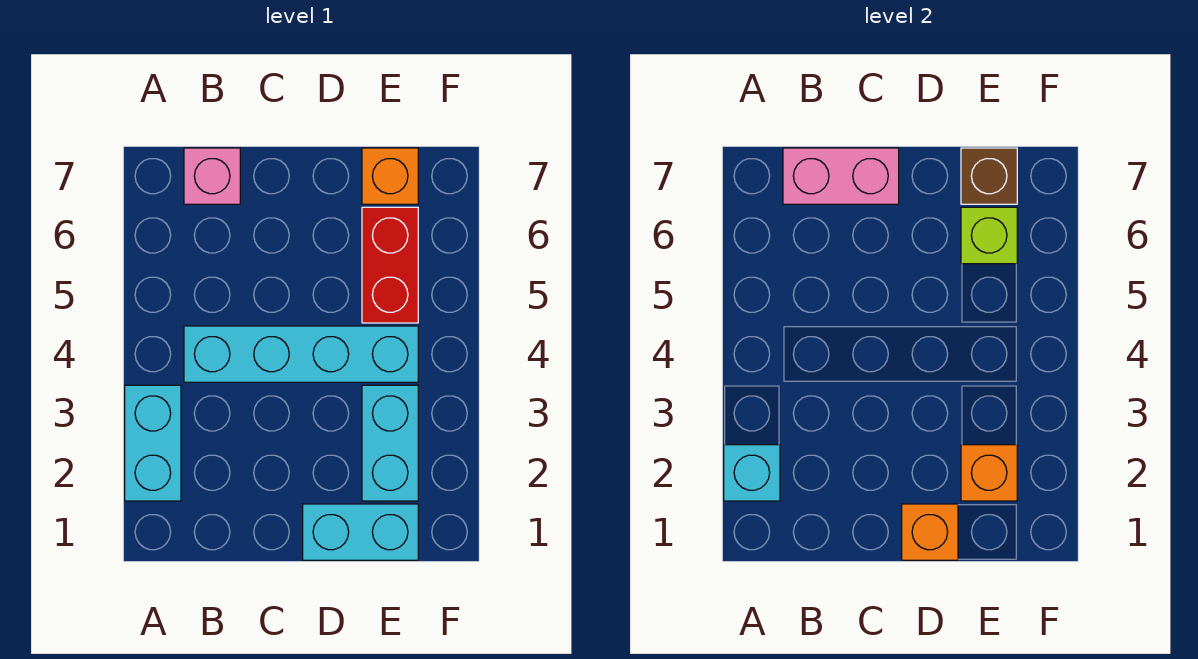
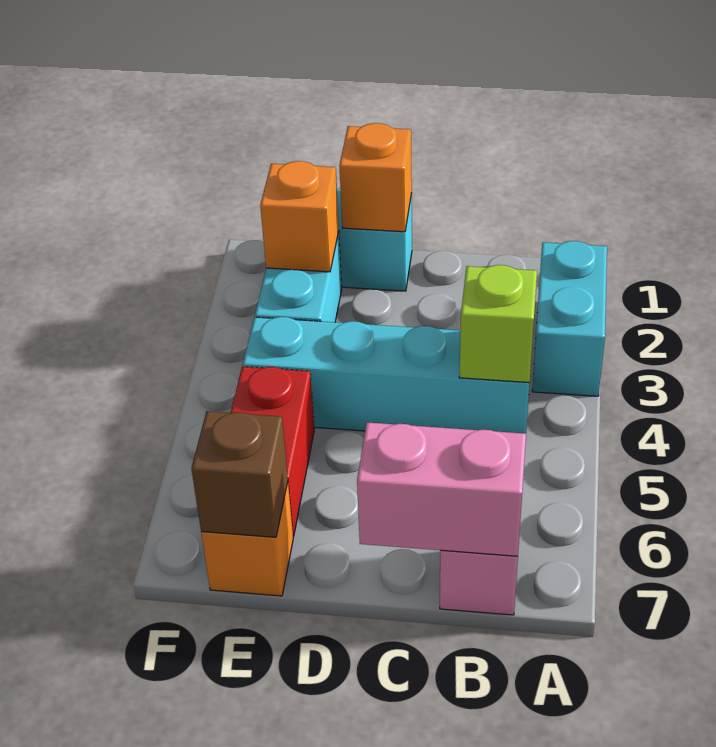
cyan brick A2 level 2 -> none
lime brick E6 level 2 -> lime brick B4 level 2

